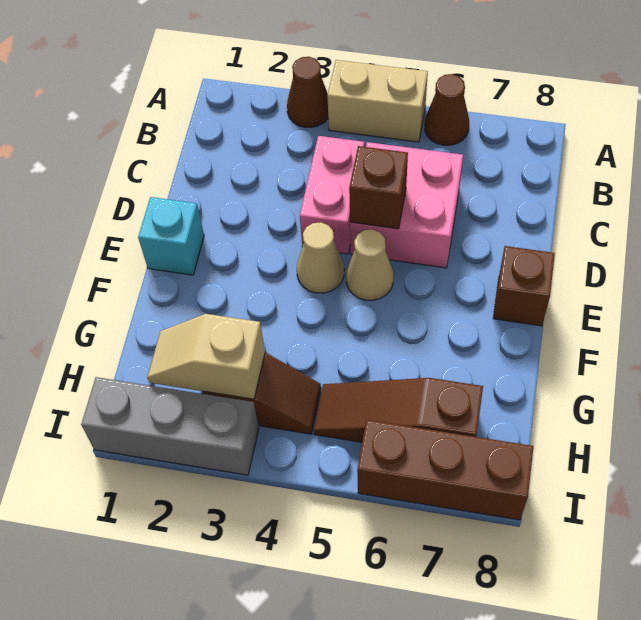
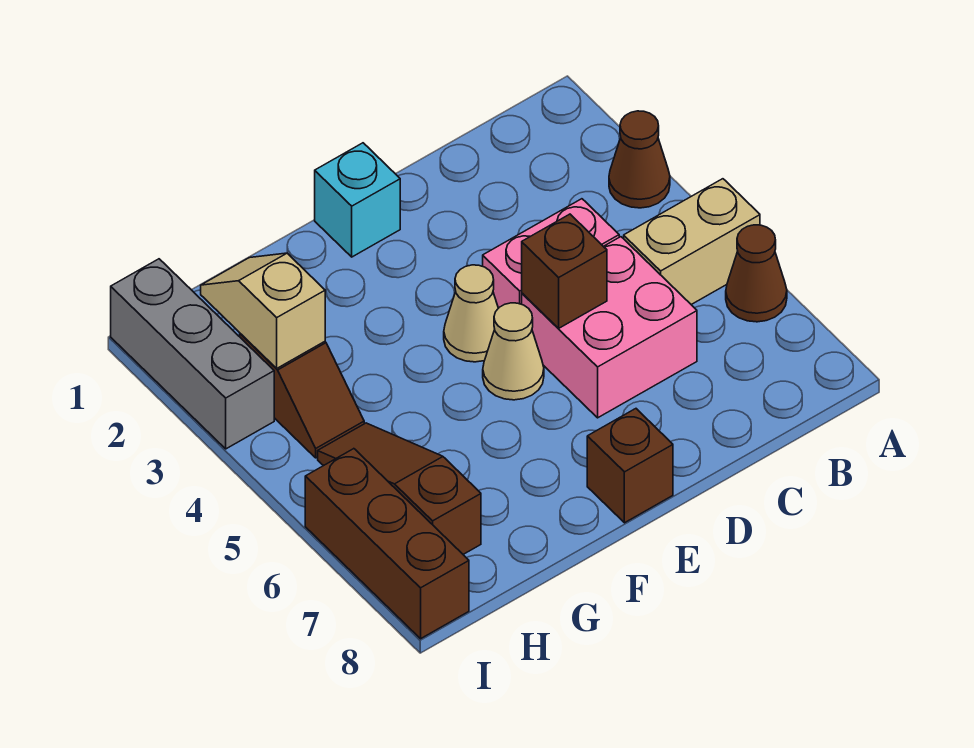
tan brick A4:A5 level 1 -> tan brick A5:B5 level 1

